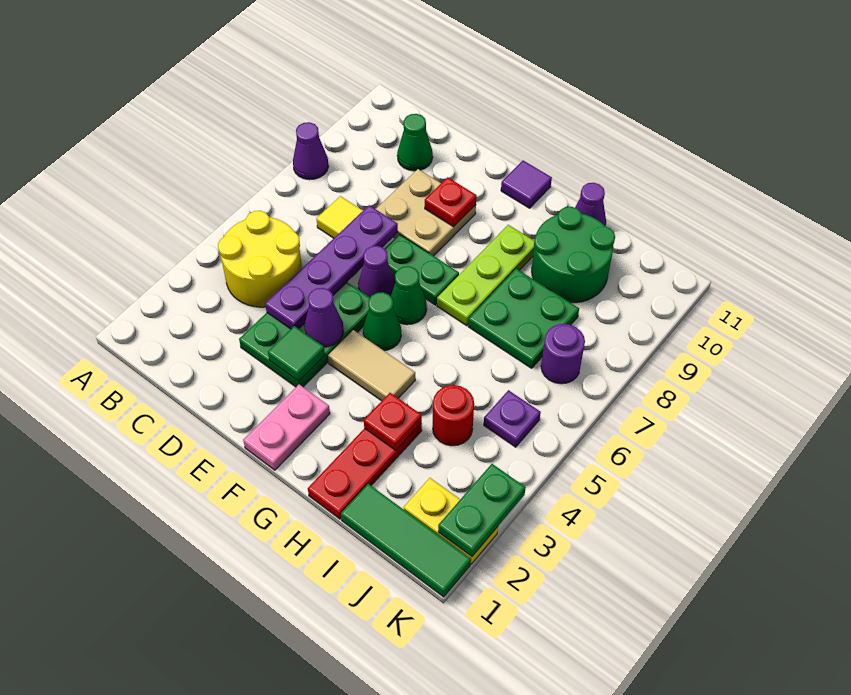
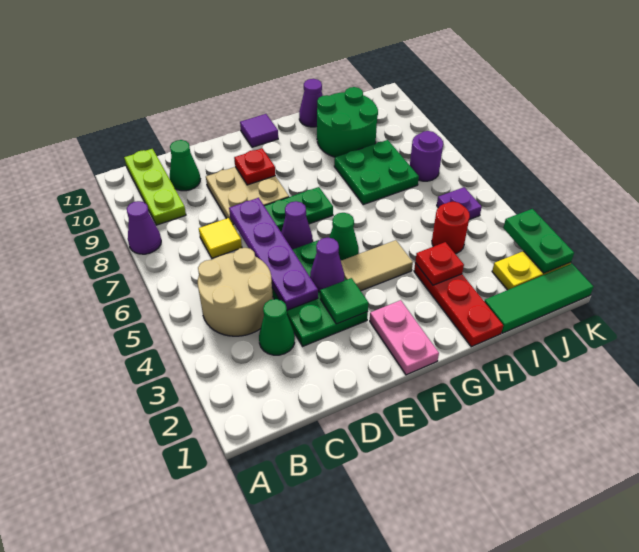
yellow round brick B4:C5 level 1 -> tan round brick B4:C5 level 1
green cone F6 level 1 -> green cone C3 level 1
lime plate G7:G9 level 1 -> lime plate B9:B11 level 1

